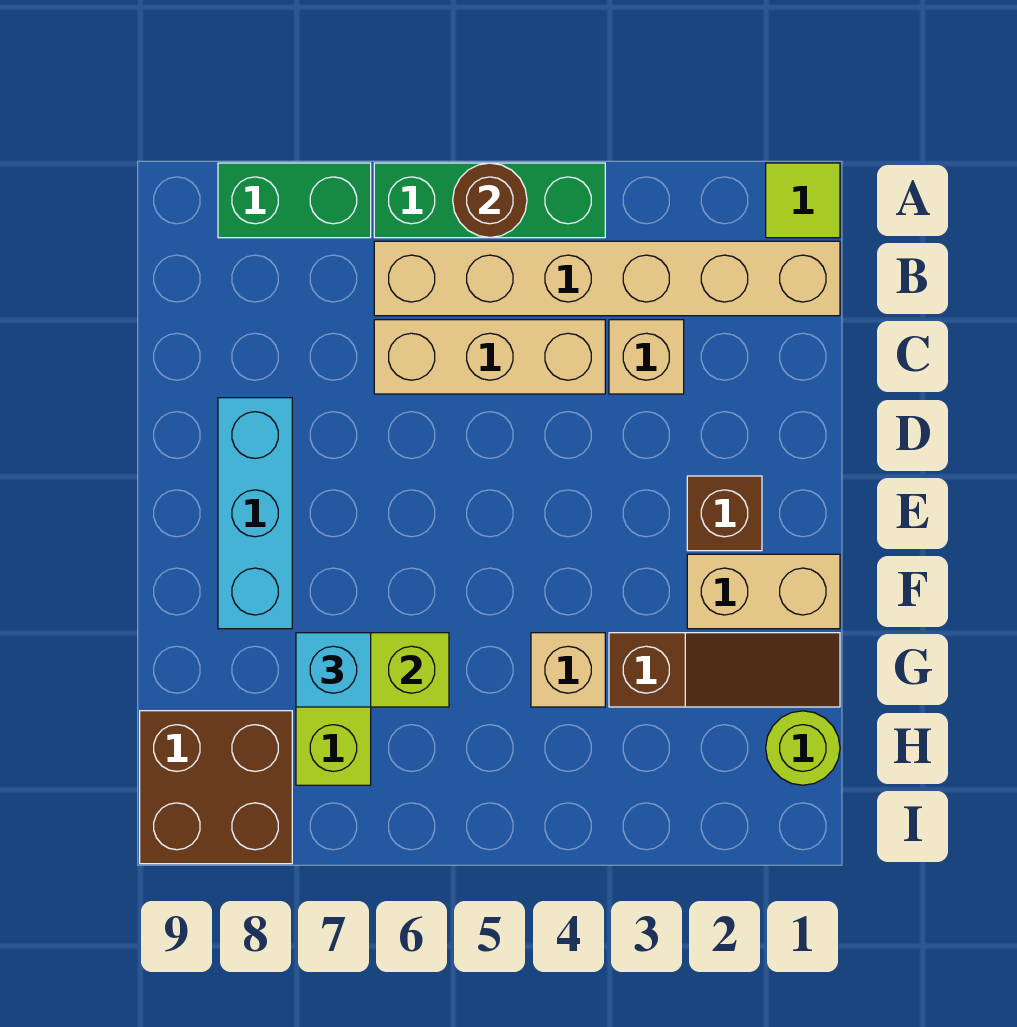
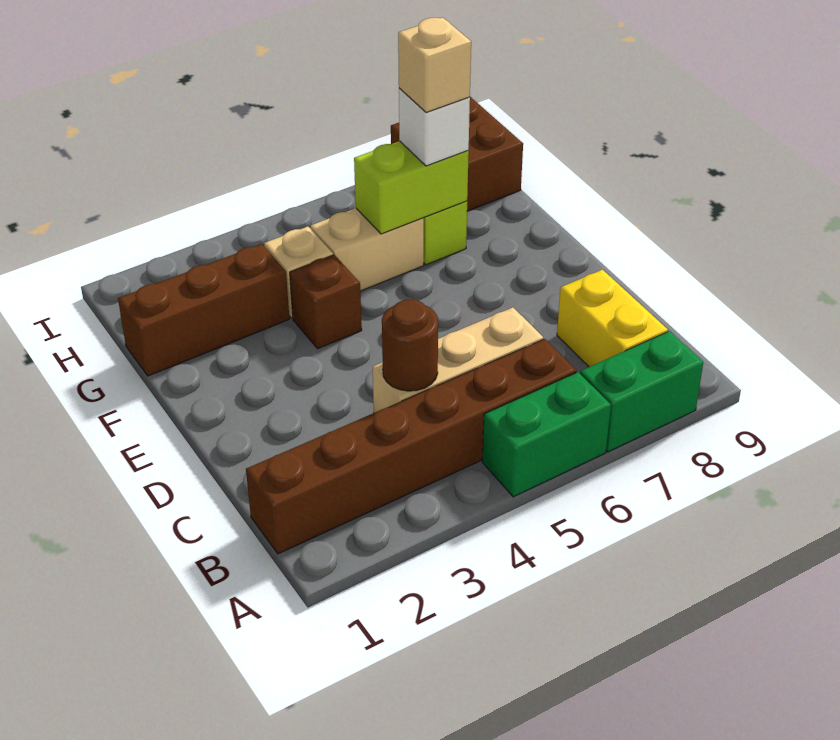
lime tile A1 level 1 -> none
green brick A4:A6 level 1 -> green brick A5:A6 level 1
brown round brick A5 level 2 -> brown round brick C4 level 2
tan brick B1:B6 level 1 -> brown brick B1:B6 level 1
none -> yellow brick B8:C8 level 1
tan brick C3 level 1 -> tan brick G7 level 4
cyan brick D8:F8 level 1 -> none
brown brick E2 level 1 -> brown brick F4 level 1
tan brick F1:F2 level 1 -> tan brick G5:G6 level 1
brown slope G1:G3 level 1 top 3 -> brown brick G1:G3 level 1
cyan brick G7 level 3 -> white brick G7 level 3
lime round brick H1 level 1 -> none

